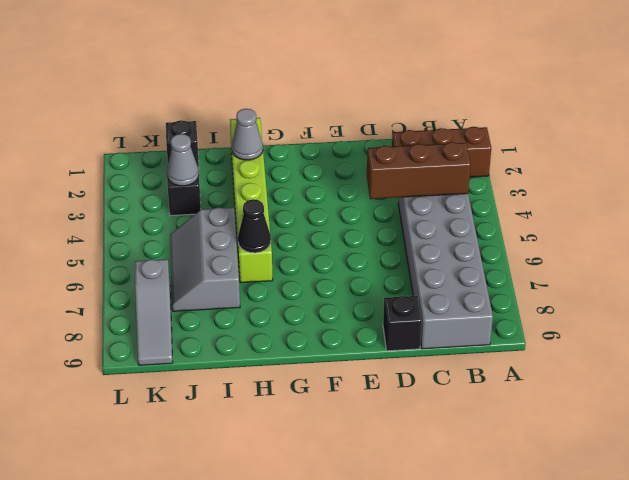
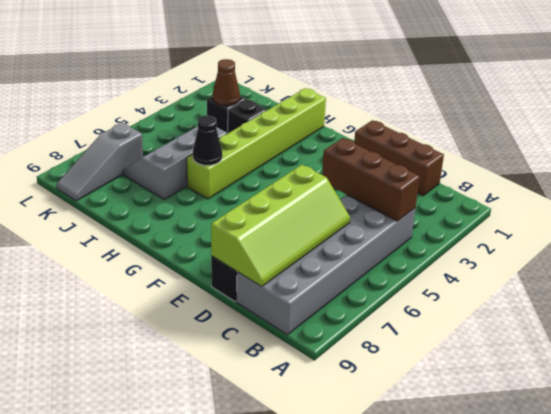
brown brick A2:C2 level 1 -> brown brick C1:E1 level 1
none -> lime slope C6:D9 level 2 top D
grey cone H2 level 2 -> none
black brick J1 level 1 -> black brick I3 level 1
grey cone J3 level 2 -> brown cone J3 level 2

